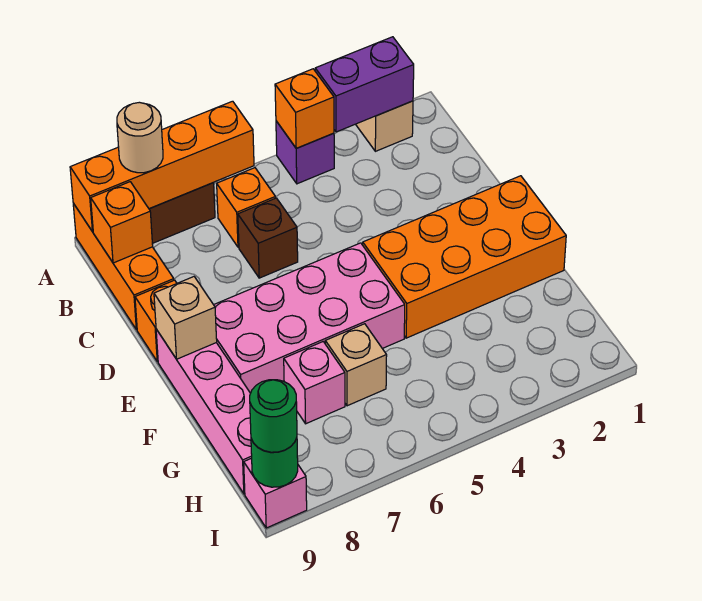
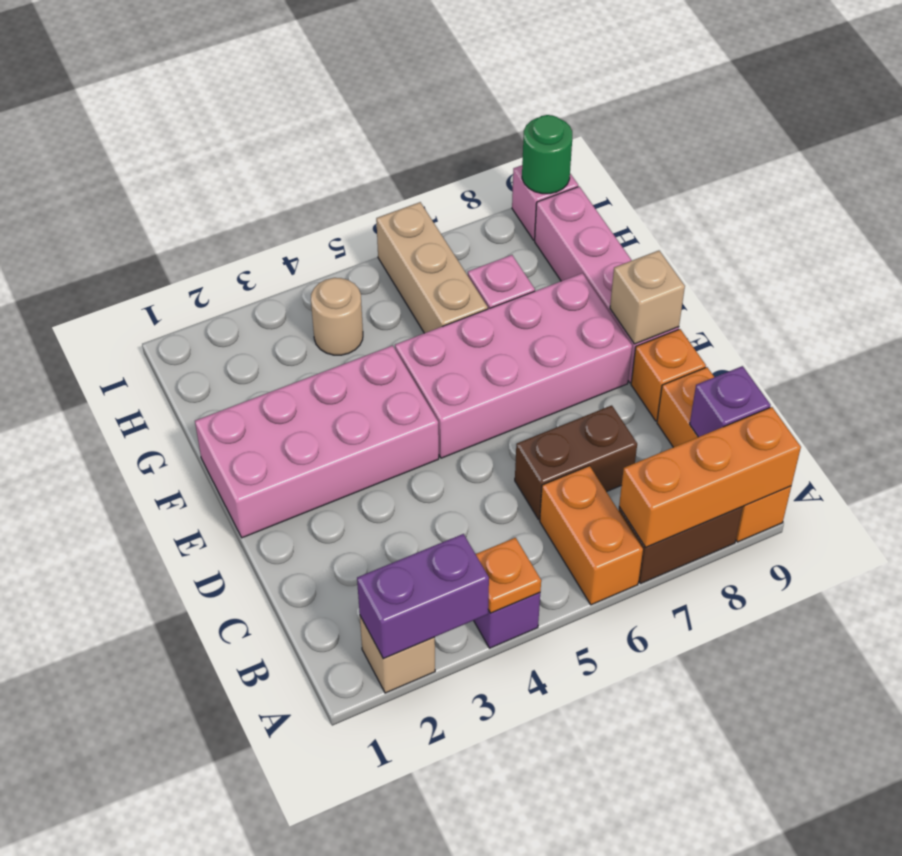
orange brick A4 level 2 -> orange plate A4 level 2
orange brick A6:A9 level 2 -> orange brick A7:A9 level 2
tan round brick A8 level 3 -> tan round brick H4 level 1
orange brick B6 level 1 -> orange brick A6:B6 level 1
orange brick B9 level 2 -> purple brick B9 level 2
brown brick C6 level 1 -> brown brick C6:C7 level 1
orange brick E1:F4 level 1 -> pink brick E1:F4 level 1
tan brick G6 level 1 -> tan brick G6:I6 level 1
green round brick I9 level 3 -> none

